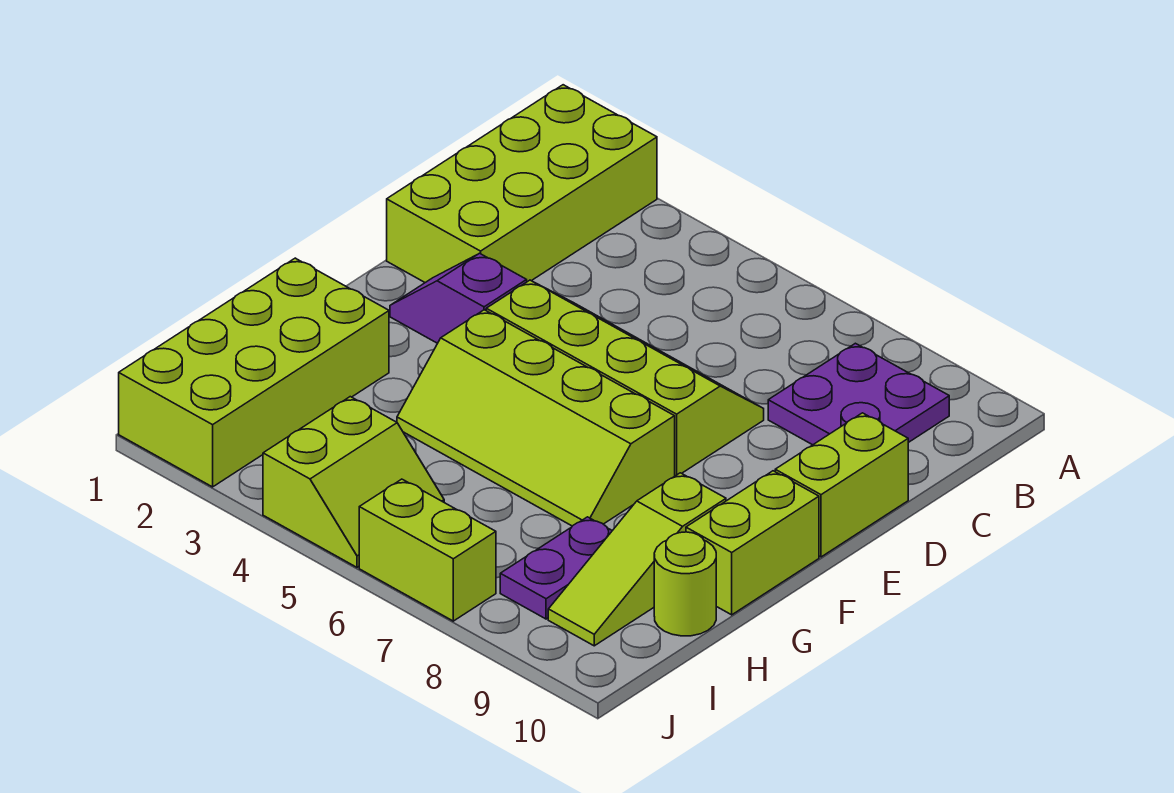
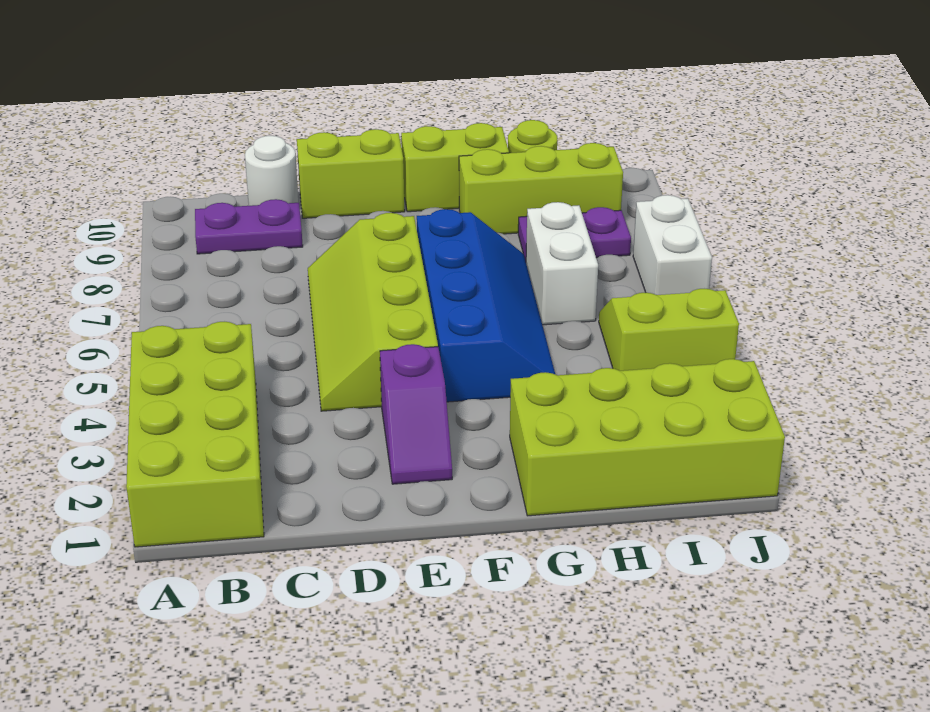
lime brick A1:D2 level 1 -> lime brick A1:B4 level 1
purple plate B8:C9 level 1 -> purple plate B9:C9 level 1
none -> white round brick C10 level 1
lime slope F4:G7 level 1 top F -> blue slope F4:G7 level 1 top F
lime slope G9:I9 level 1 top G -> lime brick G9:I9 level 1
none -> white brick H6:H7 level 1
lime brick J6:J7 level 1 -> white brick J6:J7 level 1

